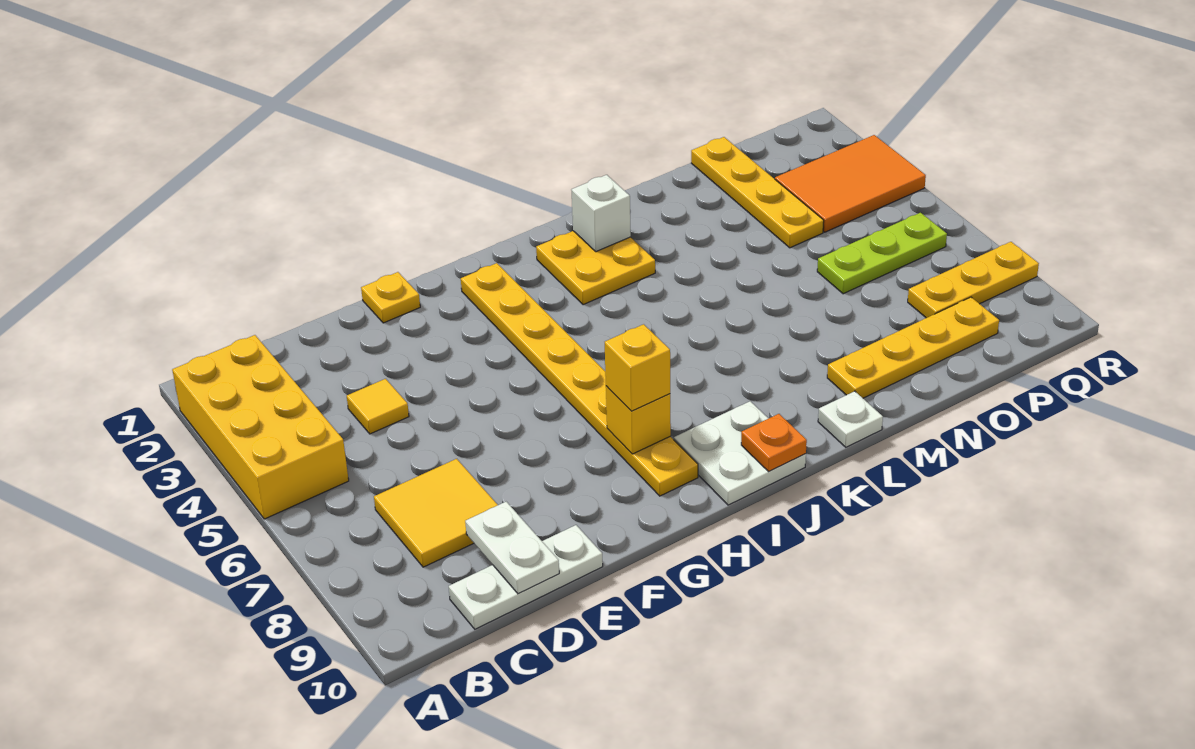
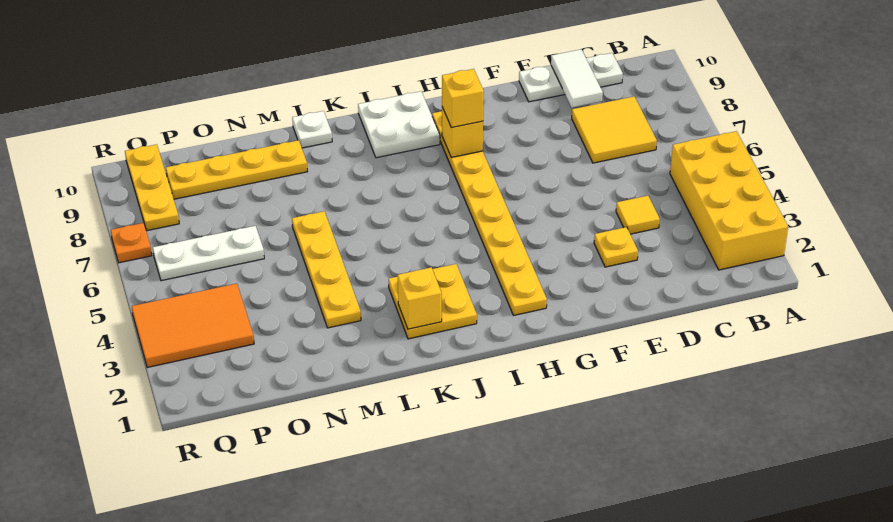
white plate D9:D10 level 2 -> white tile D9:D10 level 2
yellow plate F1 level 1 -> yellow plate E3 level 1
orange plate J10 level 2 -> orange plate R7 level 1
white brick K2 level 2 -> yellow brick K2 level 2
yellow plate O1:O4 level 1 -> yellow plate M3:M6 level 1
lime plate O6:Q6 level 1 -> white plate O6:Q6 level 1
yellow plate P8:R8 level 1 -> yellow plate Q8:Q10 level 1

